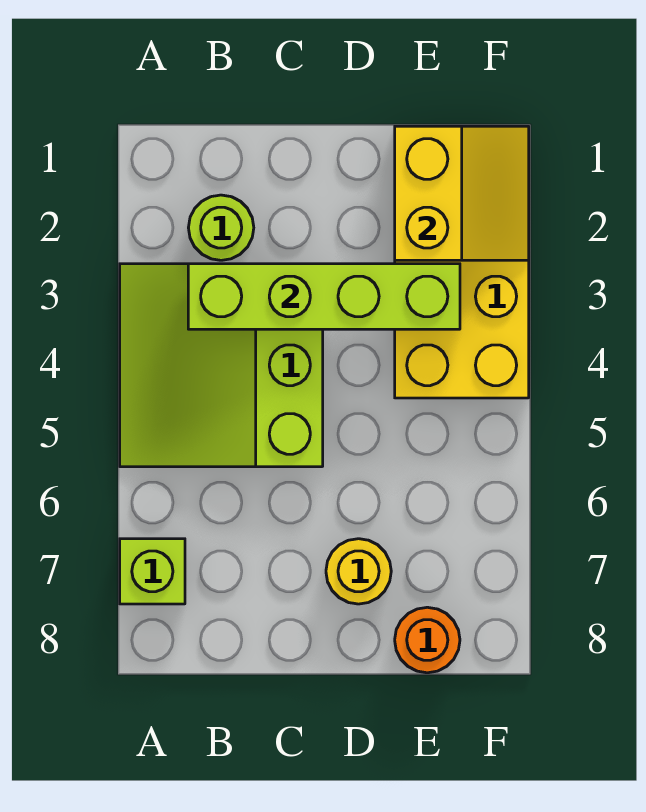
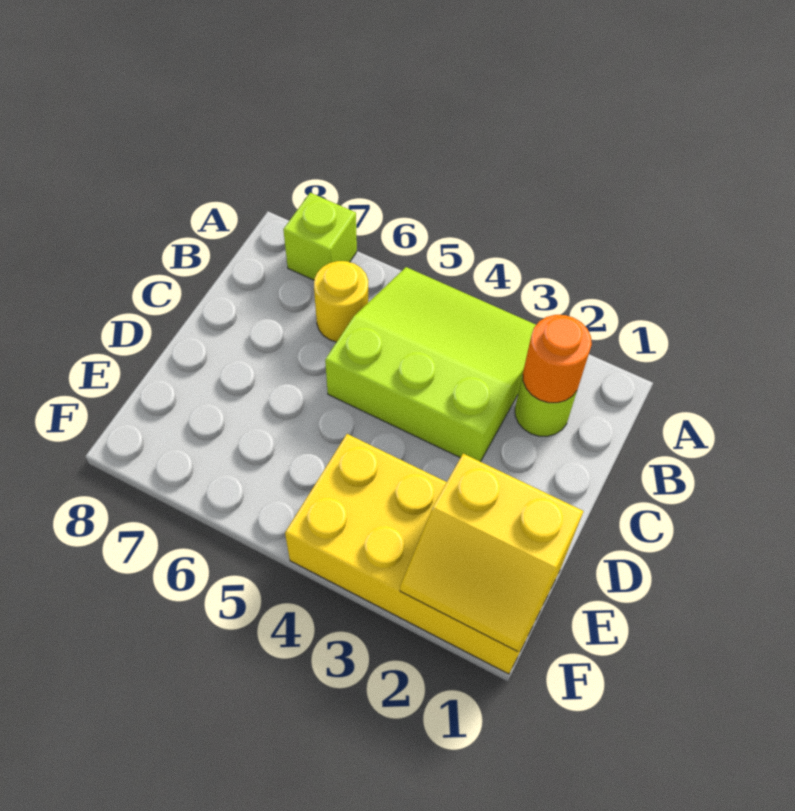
lime brick B3:E3 level 2 -> none
yellow round brick D7 level 1 -> yellow round brick B6 level 1
orange round brick E8 level 1 -> orange round brick B2 level 2

